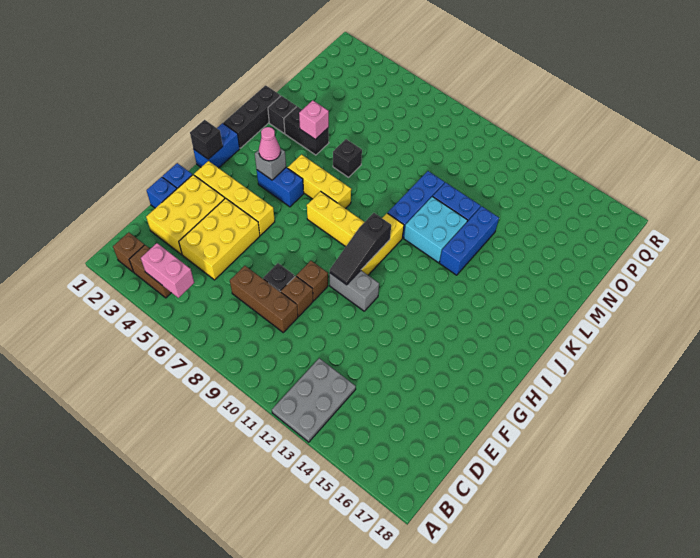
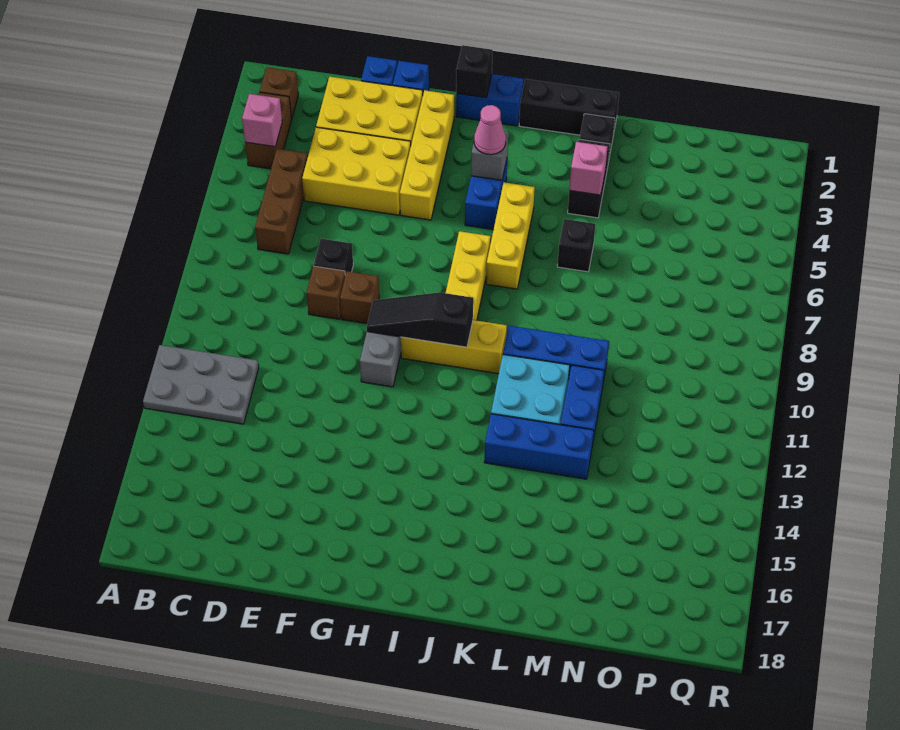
pink brick B4:B5 level 2 -> pink brick B4 level 2
brown brick D7:D9 level 1 -> brown brick C5:C7 level 1

